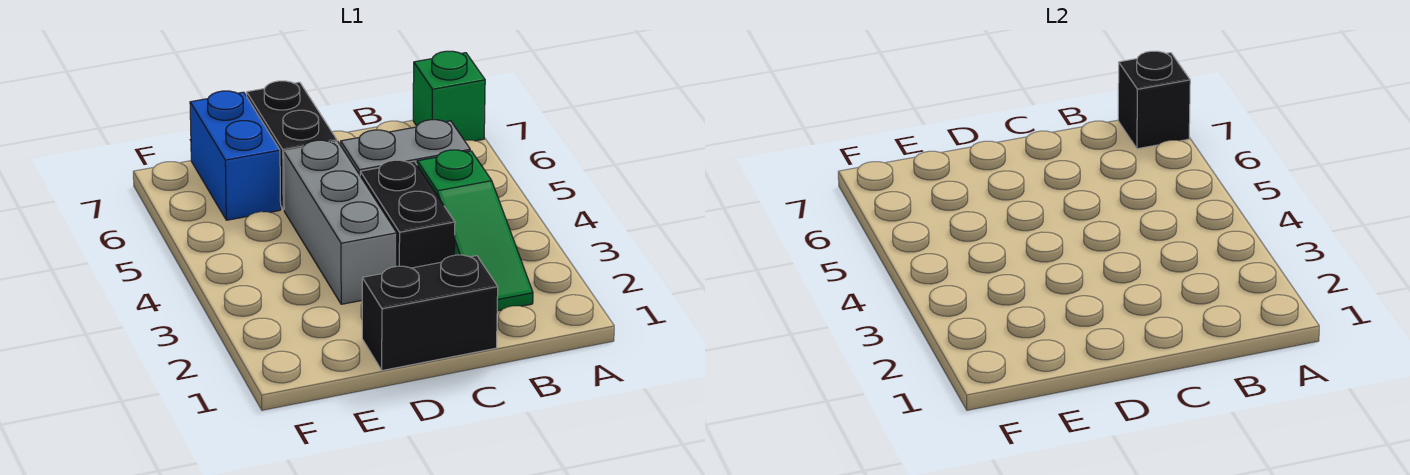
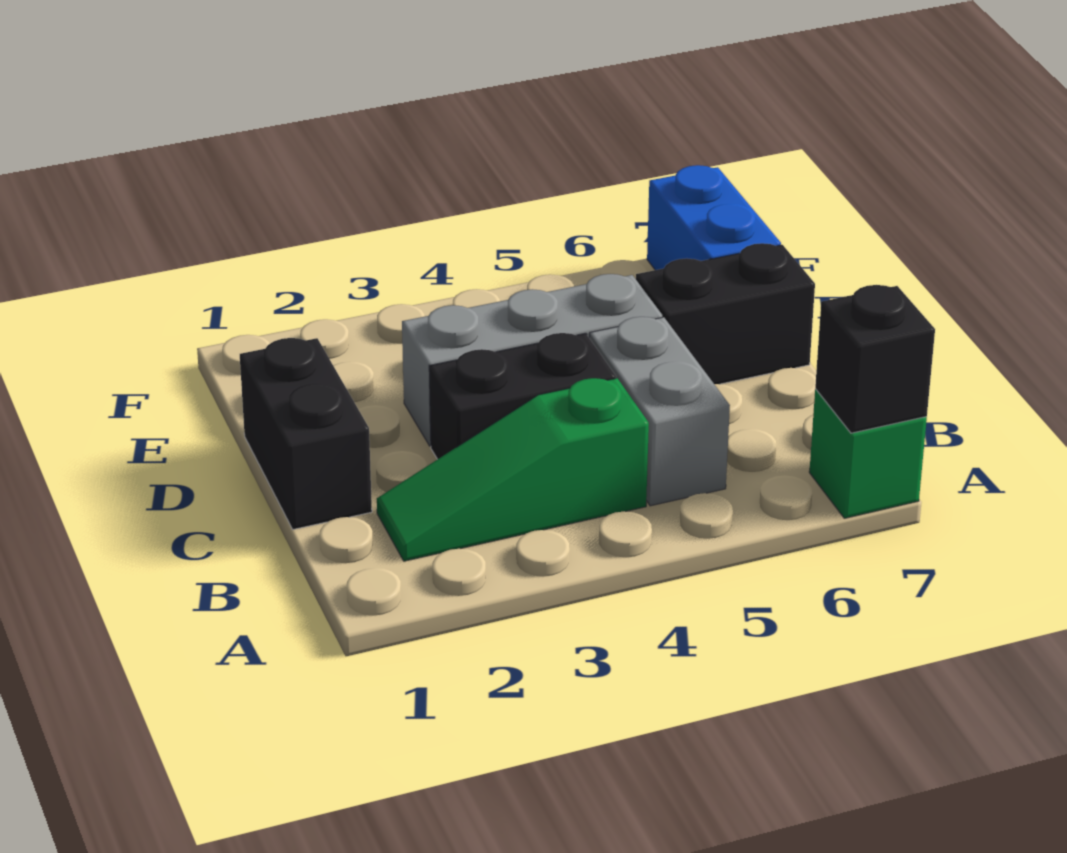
blue brick E6:E7 level 1 -> blue brick E7:F7 level 1

